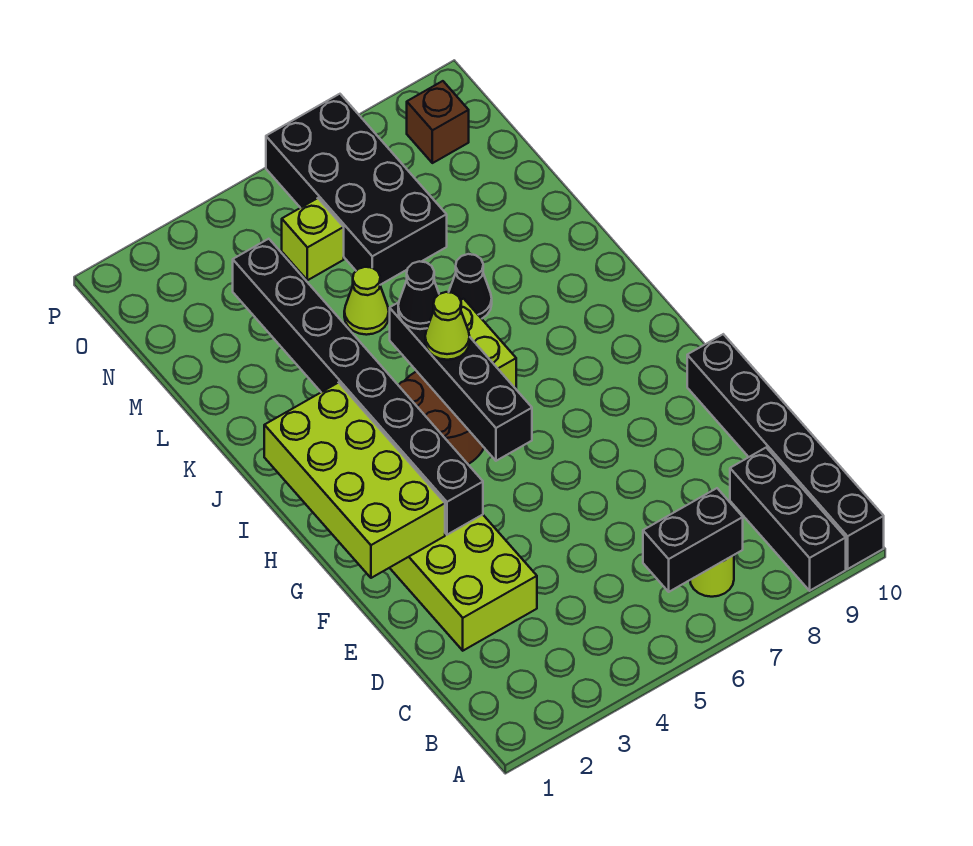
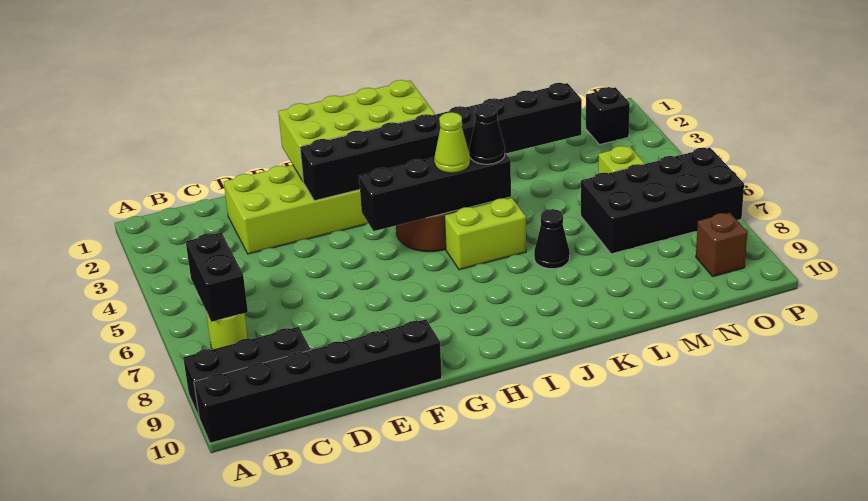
lime cone L5 level 1 -> none
none -> black brick O2 level 1

